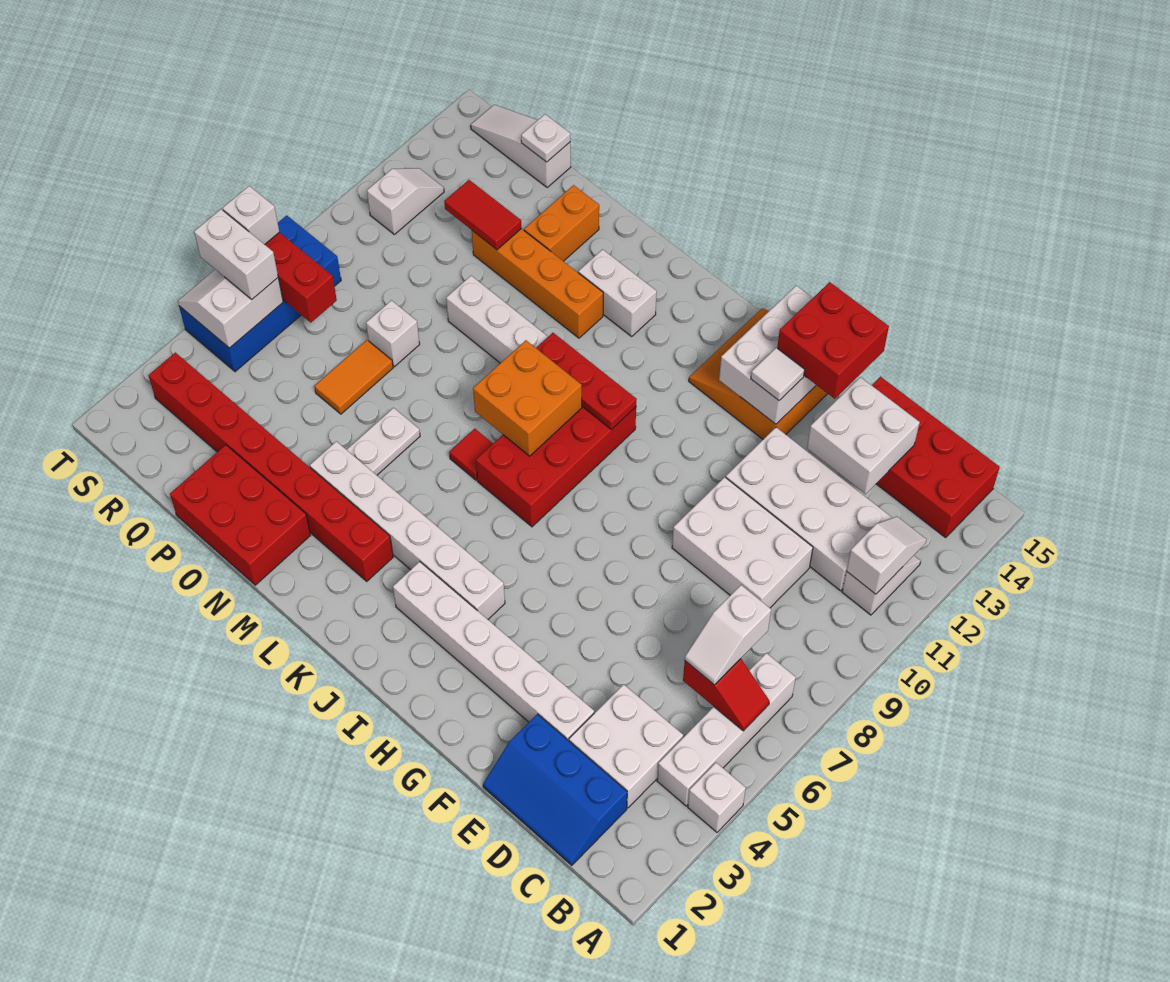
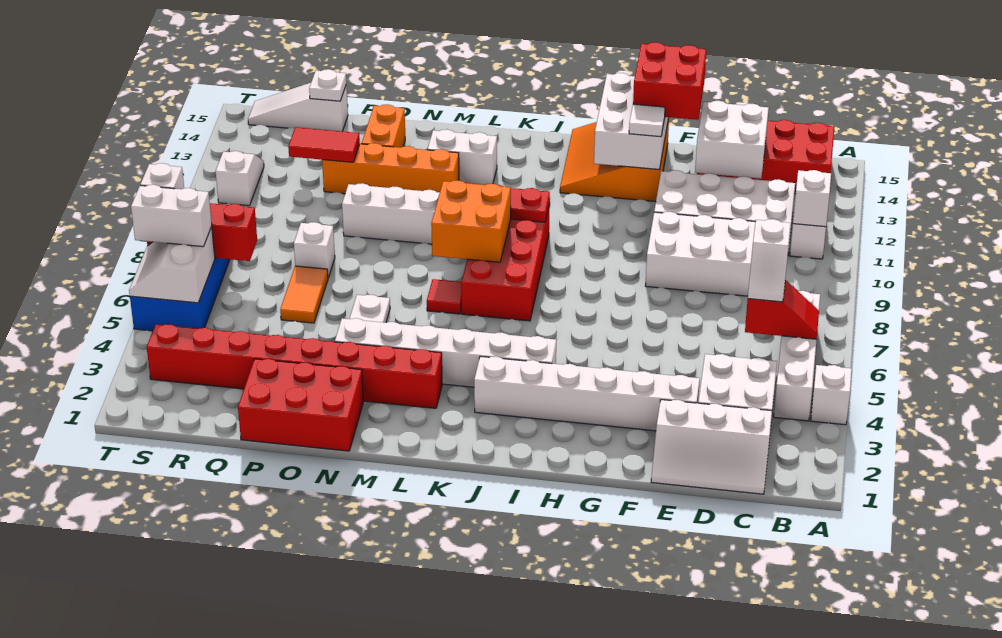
blue slope C1:E2 level 1 top 2 -> white slope C1:E2 level 1 top 2

